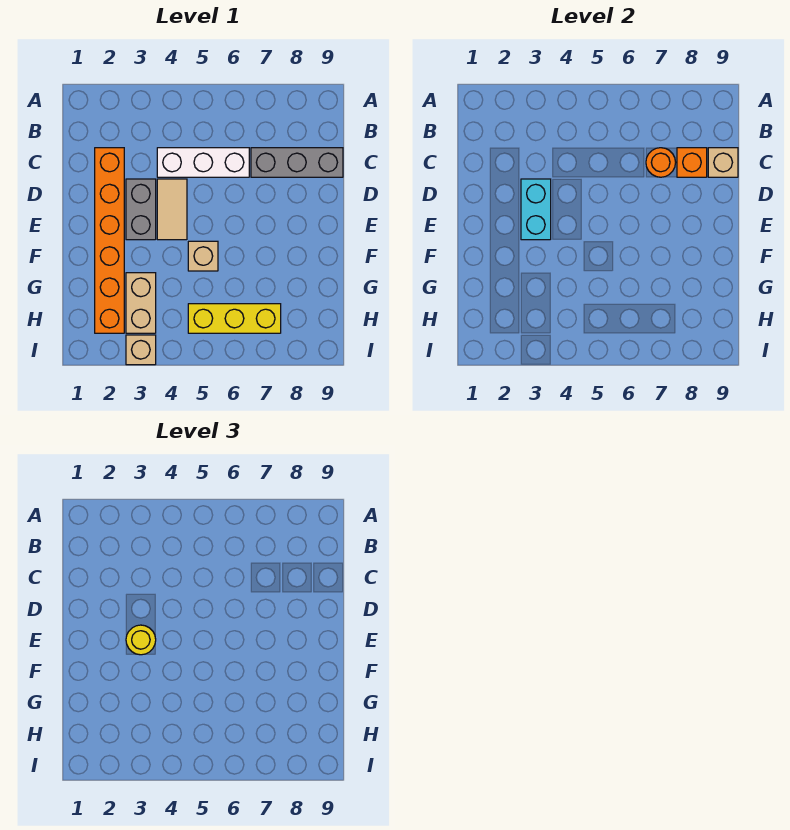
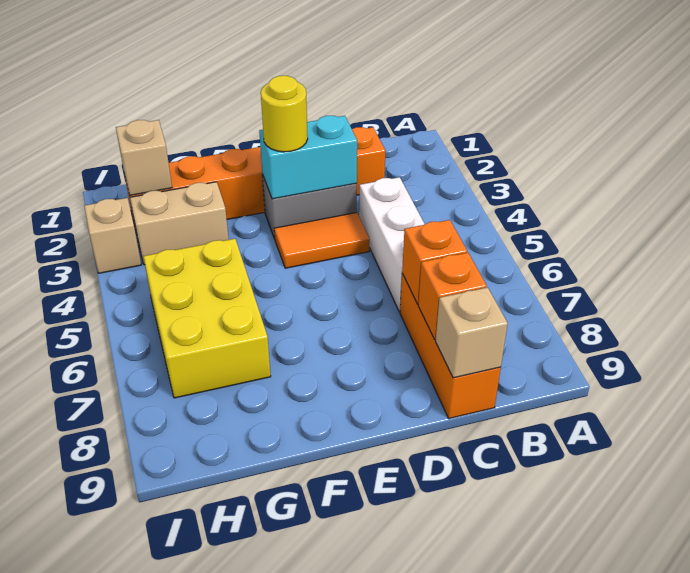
grey brick C7:C9 level 1 -> orange brick C7:C9 level 1
orange round brick C7 level 2 -> orange brick C7 level 2
tan tile D4:E4 level 1 -> orange tile D4:E4 level 1
tan brick F5 level 1 -> tan brick H2 level 2
yellow brick H5:H7 level 1 -> yellow brick G5:H7 level 1

